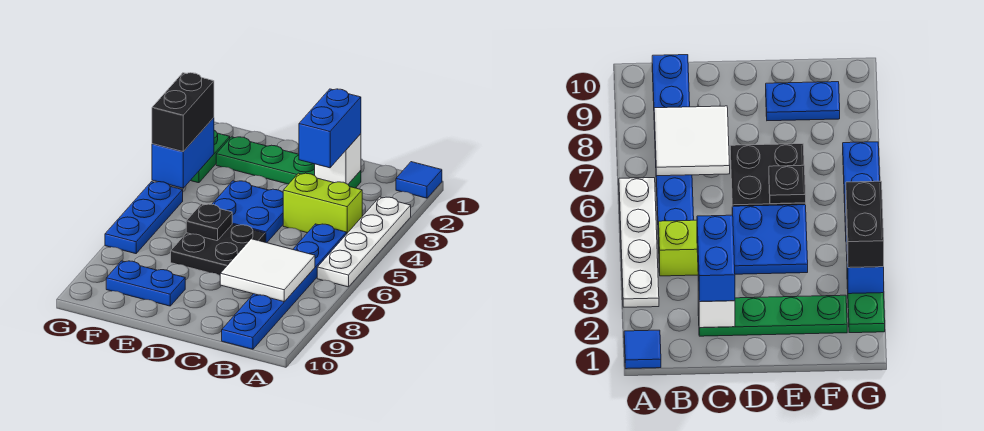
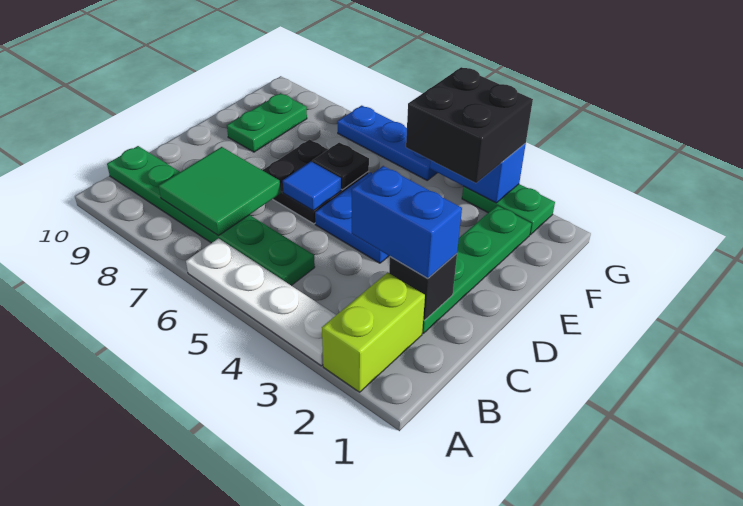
blue tile A1 level 1 -> blue tile D6 level 2
lime brick B4:C4 level 1 -> lime brick A2:B2 level 1
blue plate B5:B10 level 1 -> green plate B5:B10 level 1
white tile B7:C8 level 2 -> green tile B7:C8 level 2
white brick C2 level 2 -> black brick C2 level 2
blue plate E9:F9 level 1 -> green plate E9:F9 level 1
black brick G3:G4 level 3 -> black brick F3:G4 level 3

